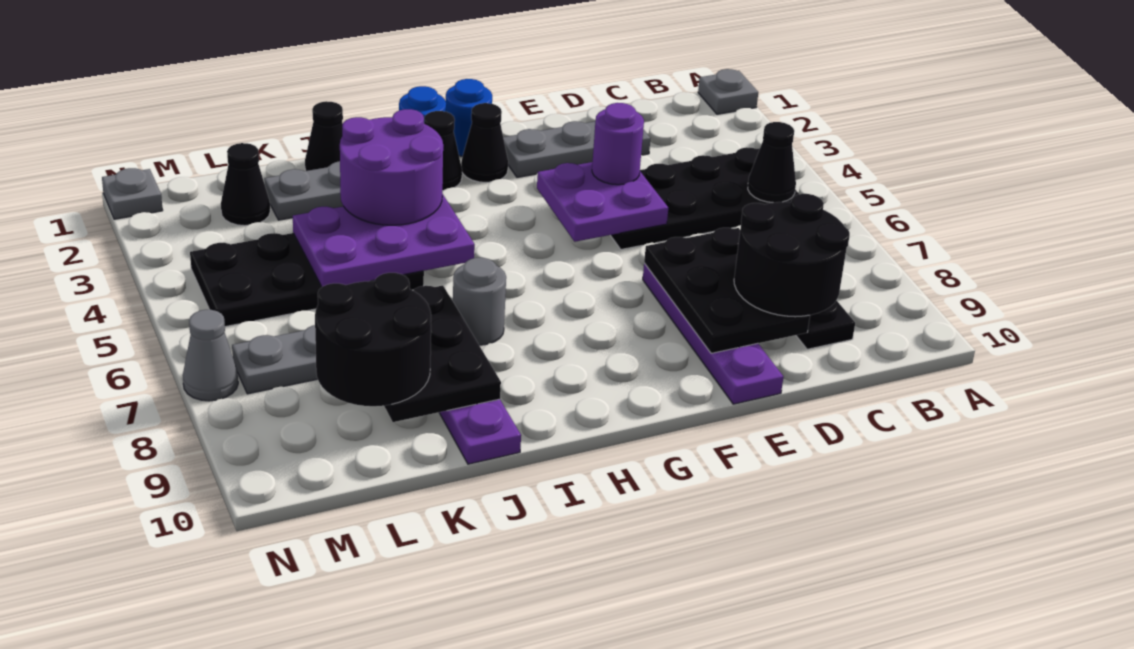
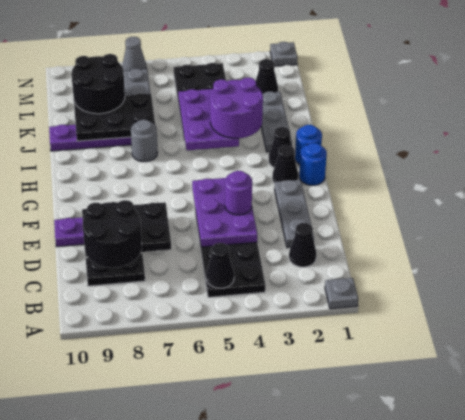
purple plate E4:F5 level 2 -> purple plate D4:F5 level 2
black cone J1 level 1 -> black cone C2 level 1

